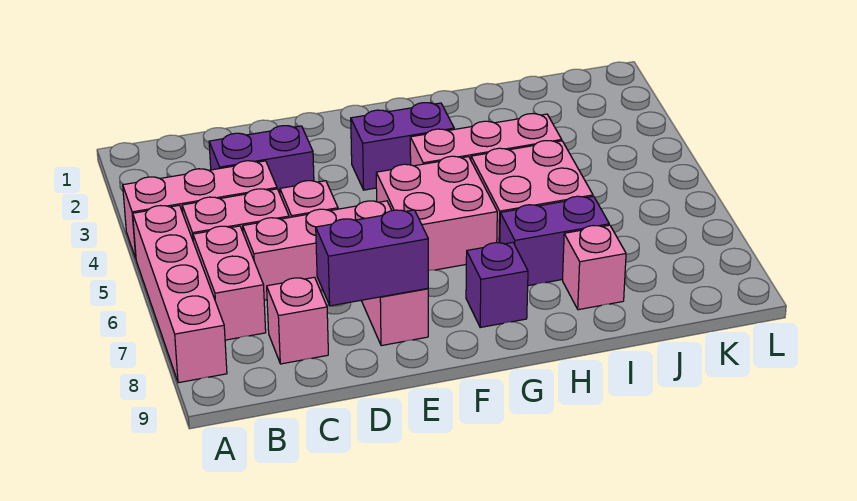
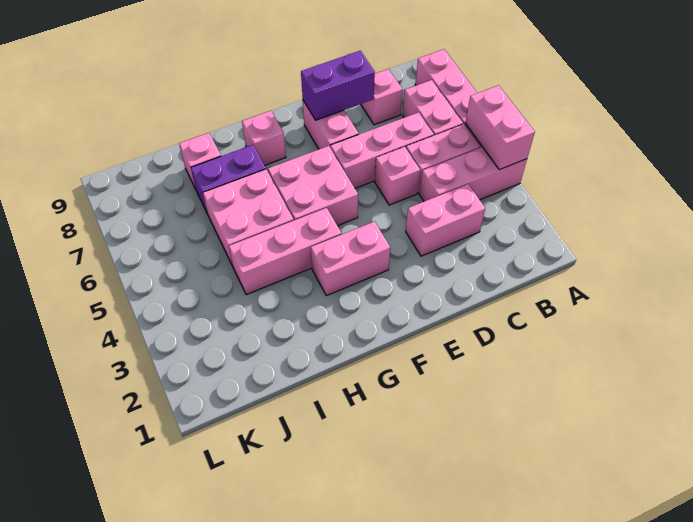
none -> pink brick A4:A5 level 2
purple brick C3:D3 level 1 -> pink brick C3:D3 level 1
purple brick F3:G3 level 1 -> pink brick F3:G3 level 1
purple brick G8 level 1 -> pink brick G8 level 1

